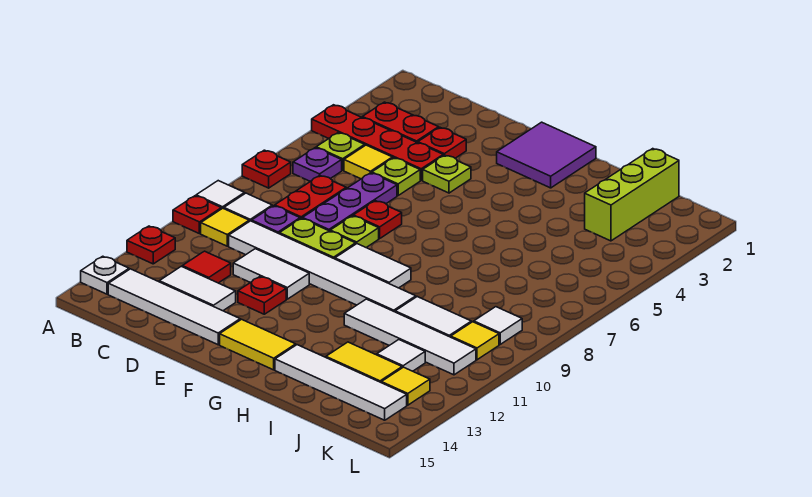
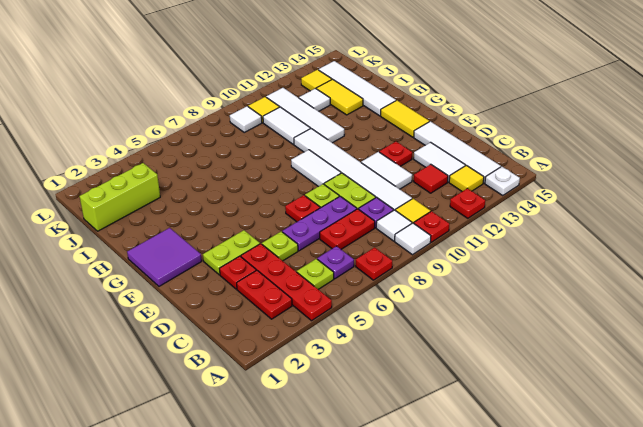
yellow tile C5 level 1 -> yellow tile B13 level 1
lime plate E4 level 1 -> lime plate E3:E4 level 1

